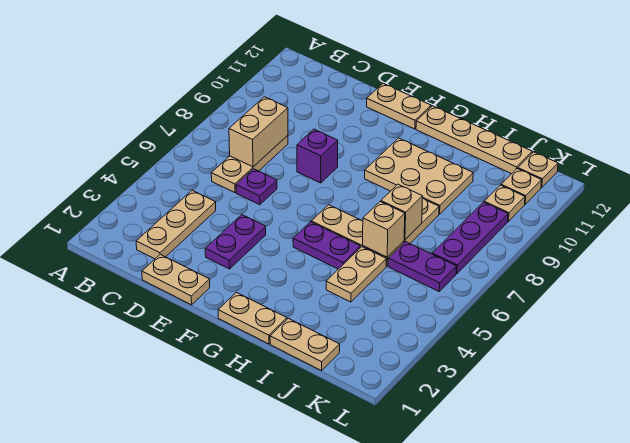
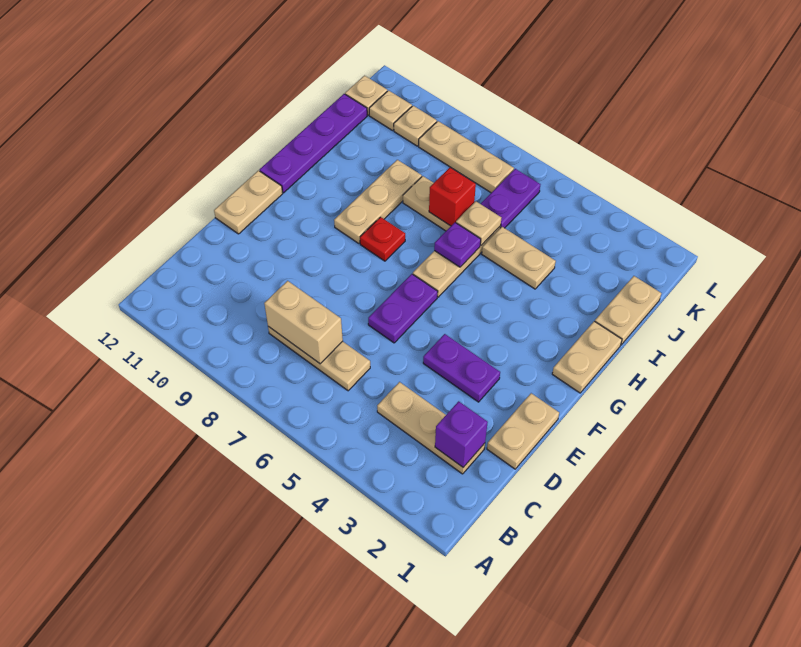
purple plate D6 level 1 -> purple plate H6 level 2
purple brick E8 level 1 -> purple brick C2 level 2
purple plate G5:H5 level 1 -> purple plate E6:F6 level 1
none -> red plate G8 level 1
tan plate G9:I10 level 1 -> tan plate G9:I9 level 1
tan plate G12:J12 level 1 -> purple plate G12:J12 level 1
tan brick I6 level 2 -> tan plate I6 level 2
tan brick I7 level 2 -> red brick I7 level 2
purple plate K7:K9 level 1 -> tan plate K7:K9 level 1

